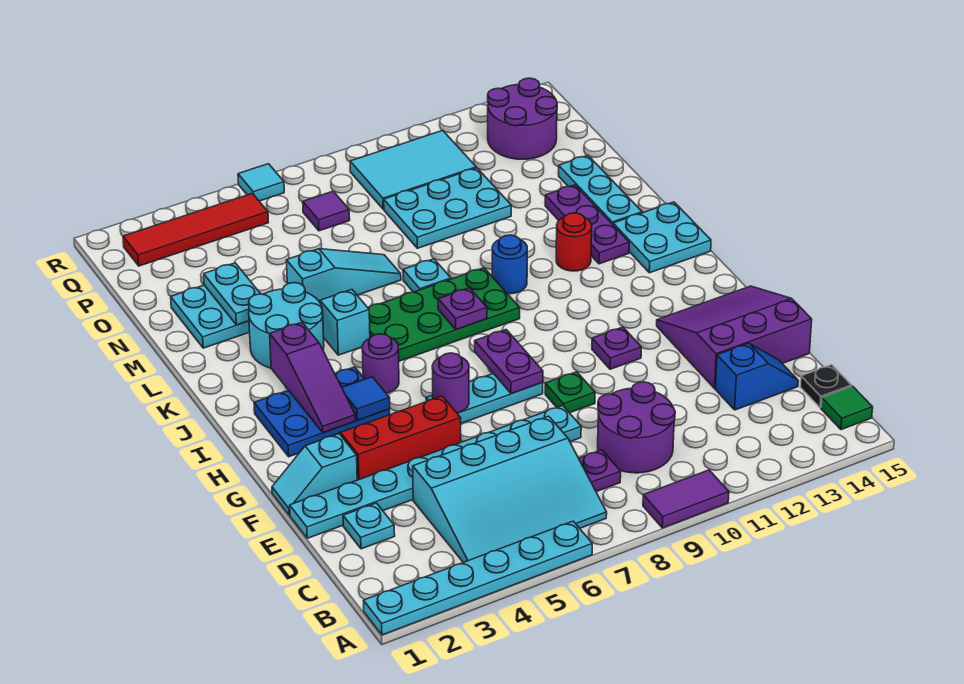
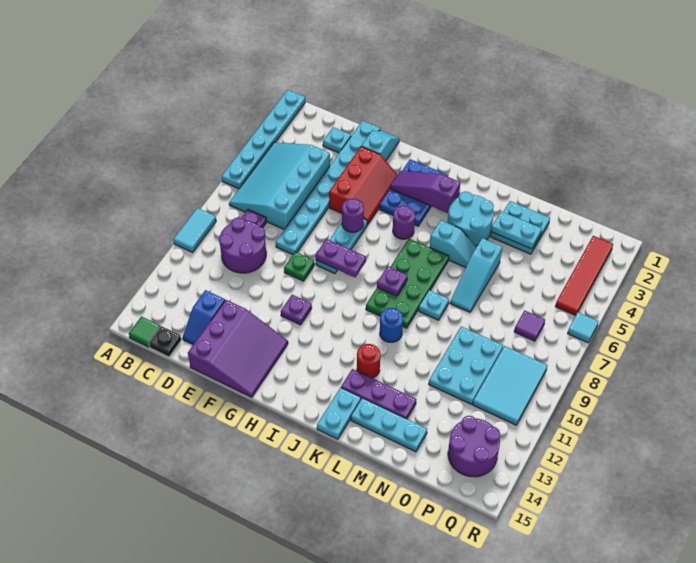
purple tile A9:A10 level 1 -> cyan tile A9:A10 level 1
blue tile H4 level 2 -> none
cyan plate J14:K15 level 1 -> cyan plate K14:K15 level 1

